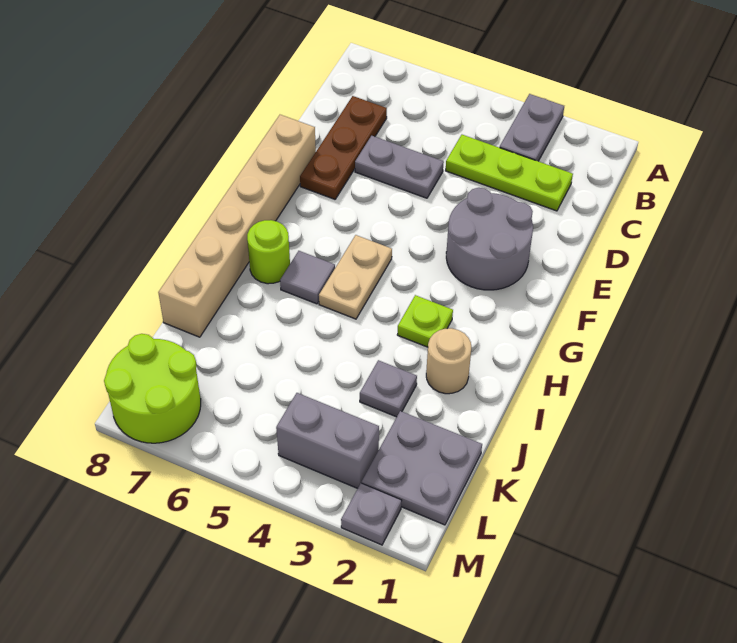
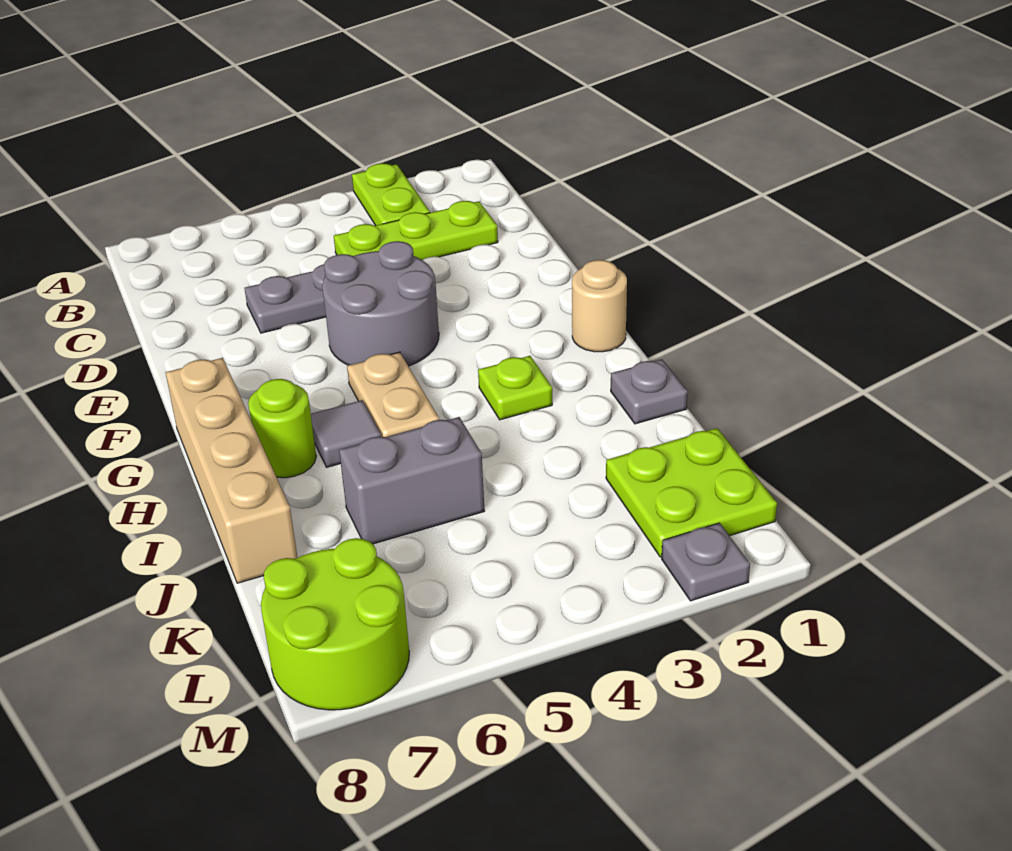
grey plate A3:B3 level 1 -> lime plate A3:B3 level 1
brown plate C7:E7 level 1 -> none
grey round brick E2:F3 level 1 -> grey round brick E4:F5 level 1
tan brick E8:J8 level 1 -> tan brick G8:J8 level 1
tan round brick I2 level 1 -> tan round brick G1 level 1
grey plate J3 level 1 -> grey plate I1 level 1
grey plate K1:L2 level 1 -> lime plate K1:L2 level 1
grey brick L3:L4 level 1 -> grey brick J5:J6 level 1

